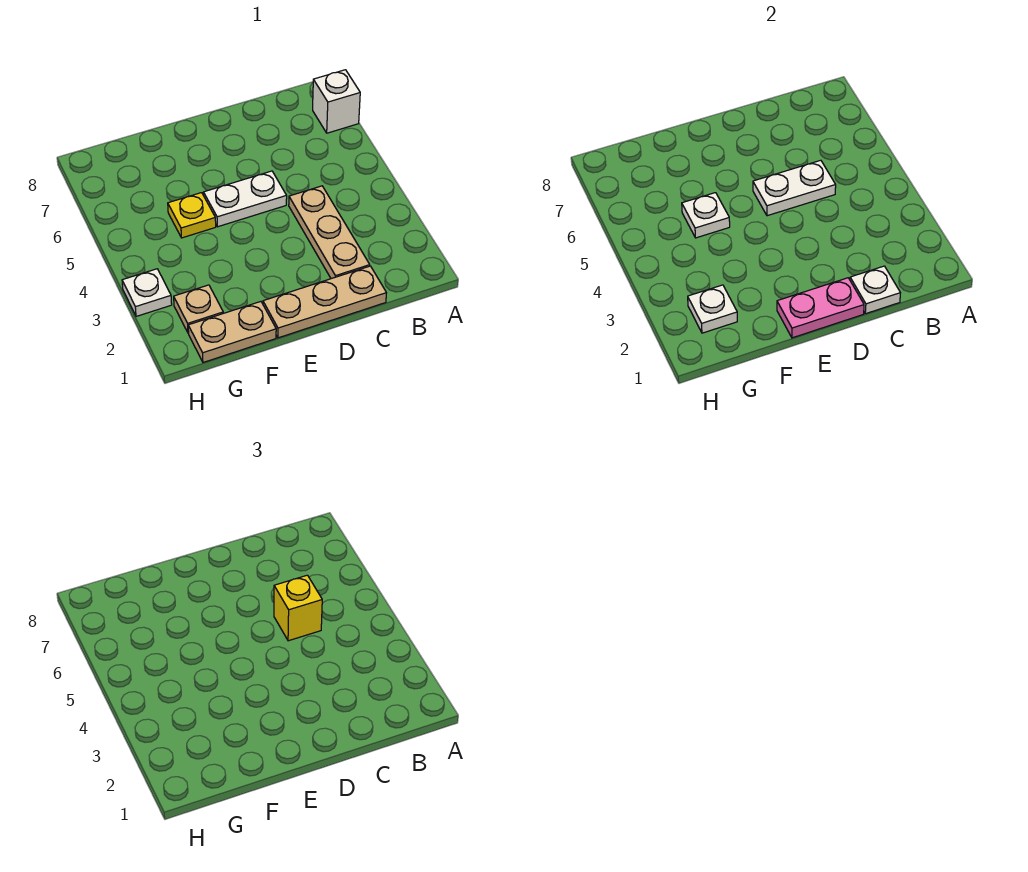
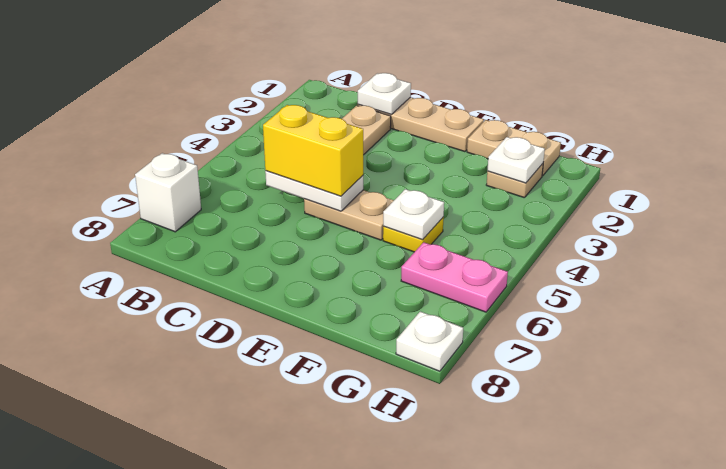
yellow brick C5 level 3 -> yellow brick C5:D5 level 3
pink plate D1:E1 level 2 -> pink plate G6:H6 level 1
white plate D5:E5 level 1 -> tan plate D5:E5 level 1
white plate H3 level 1 -> white plate H8 level 1

